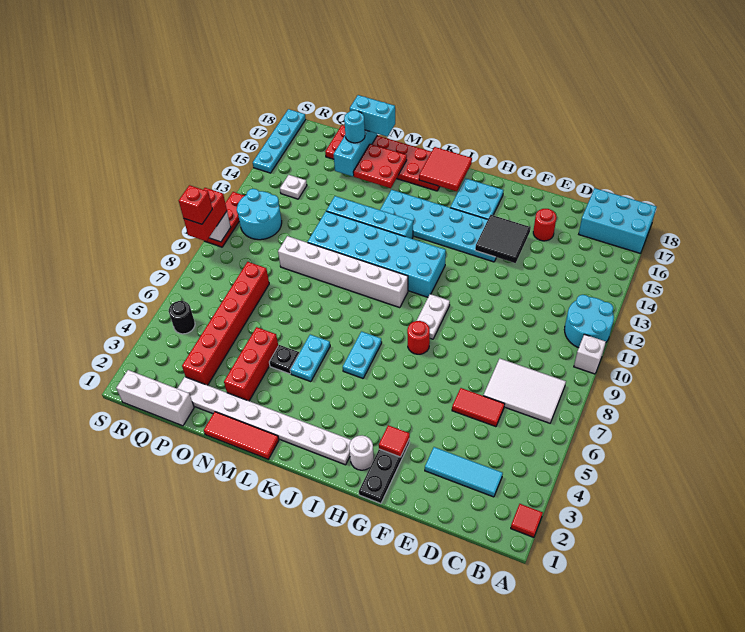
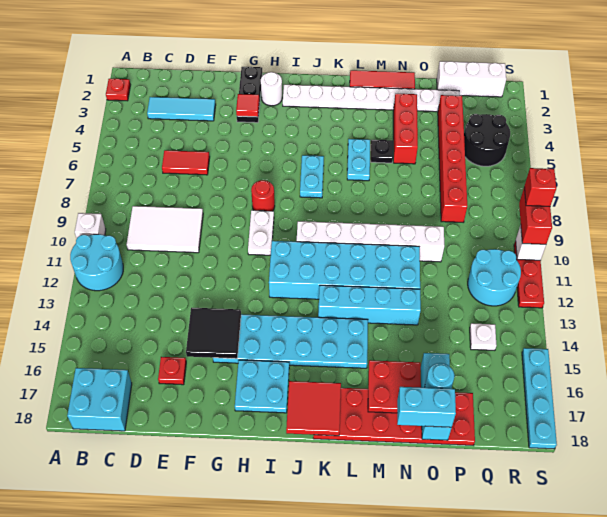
red tile A2 level 1 -> red plate A2 level 1
cyan brick A17:C18 level 1 -> cyan brick B17:C18 level 1
white tile B7:D8 level 1 -> white tile C9:E10 level 1
red round brick E16 level 1 -> red plate E16 level 1
black round brick R5 level 1 -> black round brick Q4:R5 level 1

